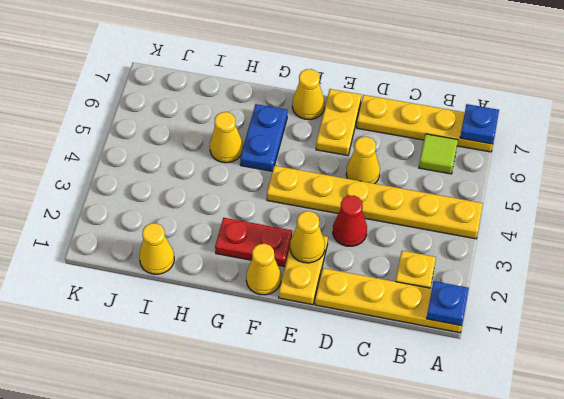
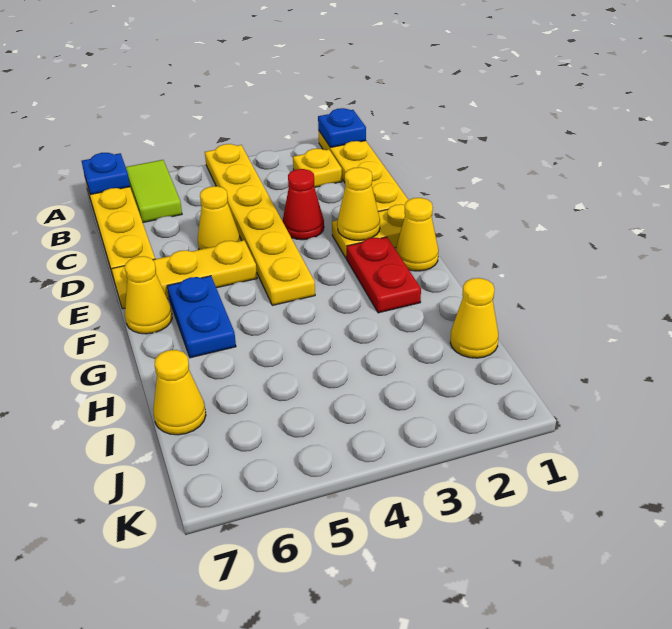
lime tile B6 level 1 -> lime tile A6:B6 level 1
yellow plate E6:E7 level 1 -> yellow plate E5:E7 level 1
blue plate G5:G6 level 1 -> blue plate F6:G6 level 1
yellow cone H5 level 1 -> yellow cone I7 level 1

